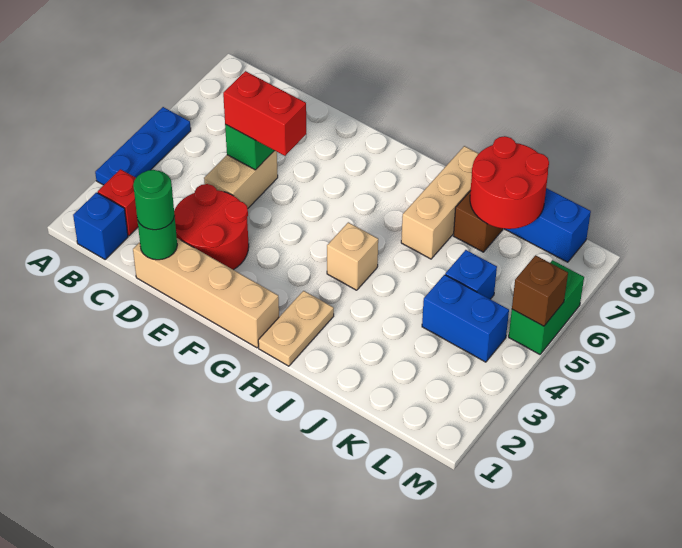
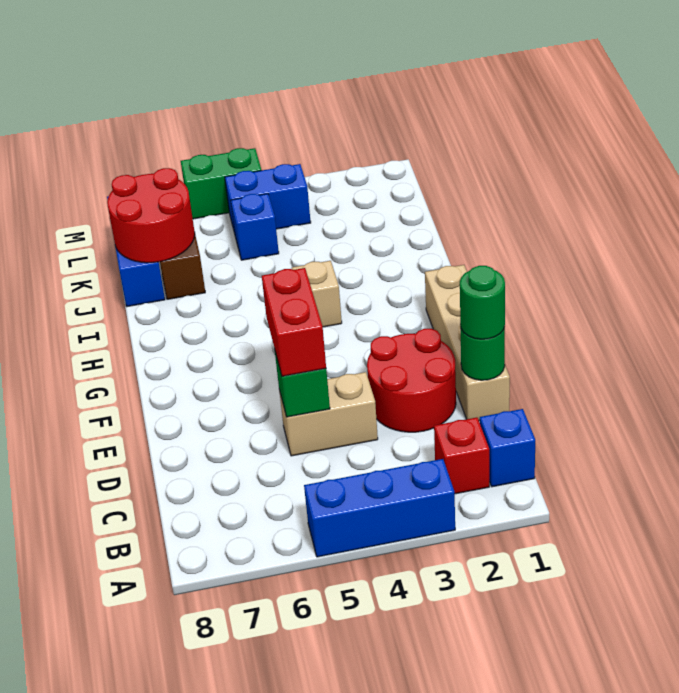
blue plate A3:A5 level 1 -> blue brick A3:A5 level 1
tan plate H1:H2 level 1 -> none
tan brick I6:I8 level 1 -> none
blue brick K4:L4 level 1 -> blue brick L4:L5 level 1
brown brick M5 level 2 -> none

